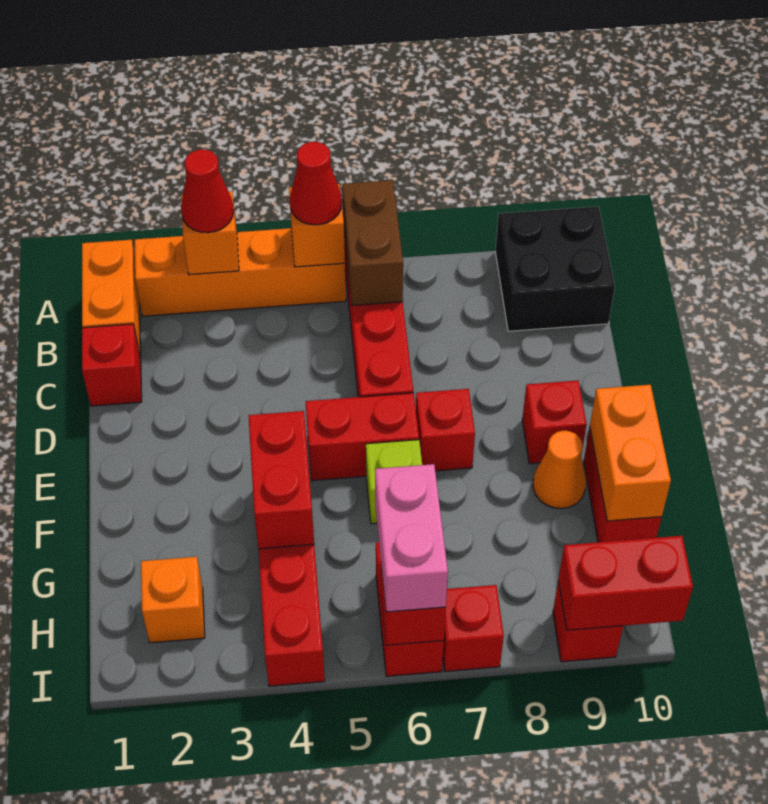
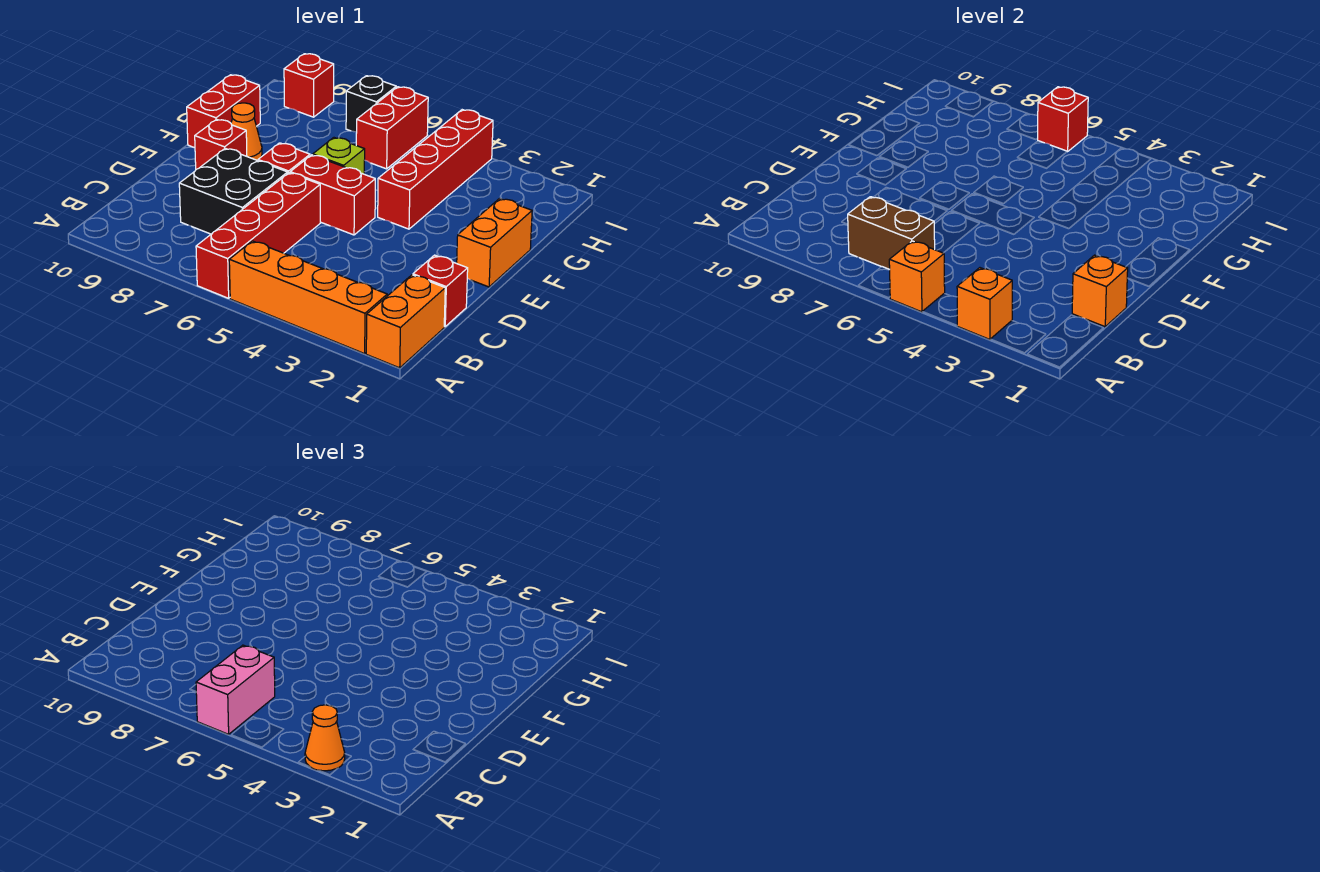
red cone A3 level 3 -> orange cone A3 level 3
red cone A5 level 3 -> none
brown brick A6:B6 level 2 -> brown brick B6:B7 level 2
black brick A9:B10 level 1 -> black brick C7:D8 level 1
red brick F4:G4 level 2 -> none
orange brick F10:G10 level 2 -> orange brick E1:F1 level 1
orange brick H2 level 1 -> orange brick C1 level 2
pink brick H6:I6 level 3 -> pink brick A6:B6 level 3
red brick I7 level 1 -> black brick I7 level 1
red brick I9:I10 level 2 -> none

